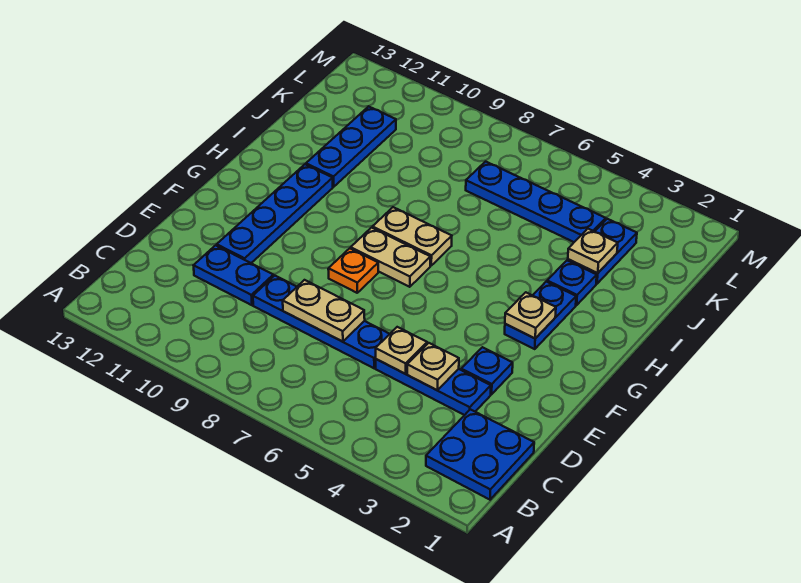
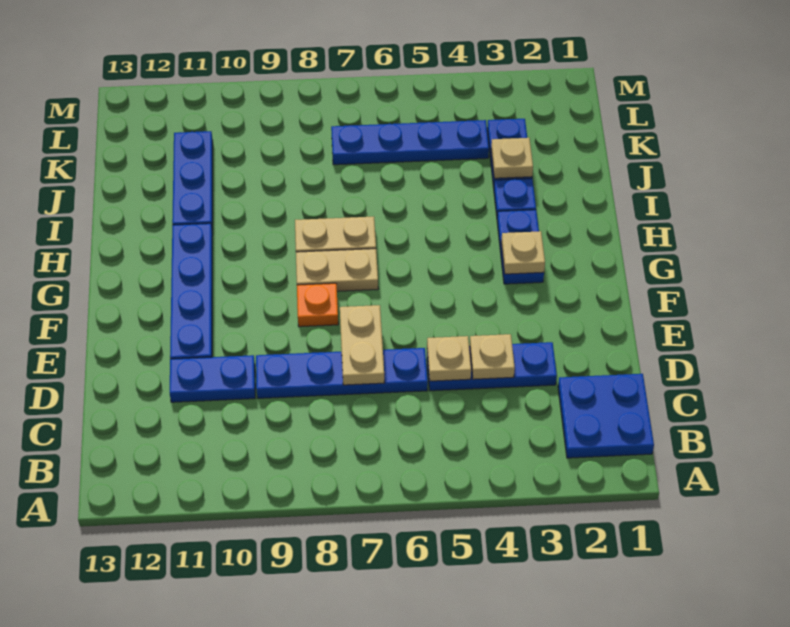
tan plate D7:D8 level 2 -> tan plate D7:E7 level 2
blue plate E3 level 1 -> none

